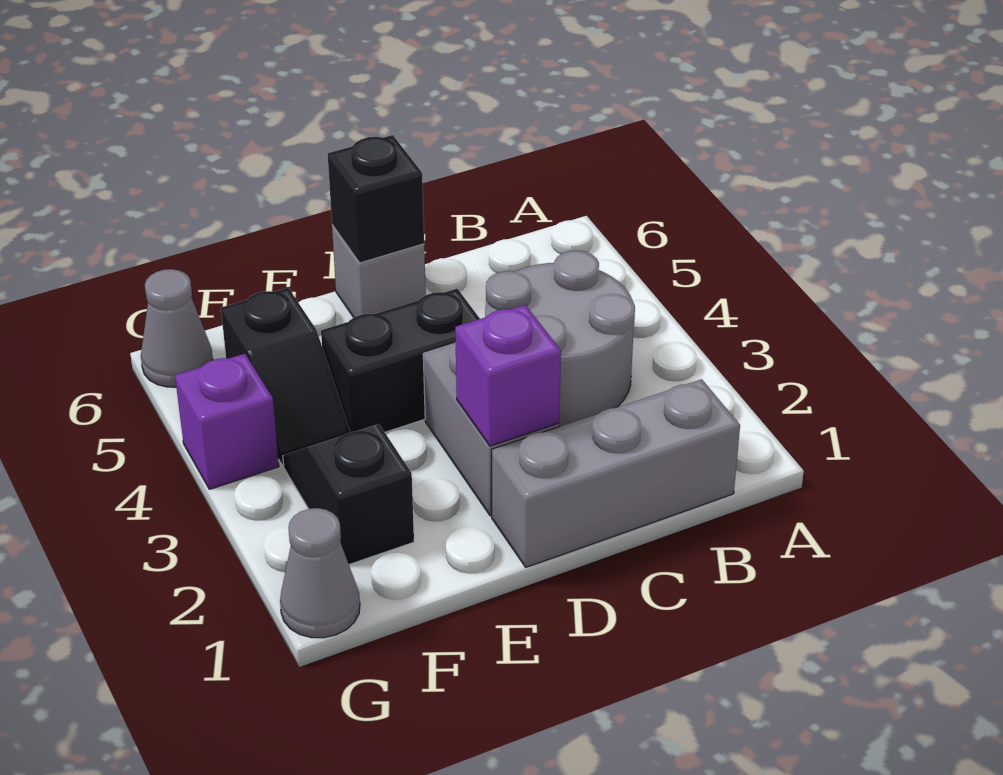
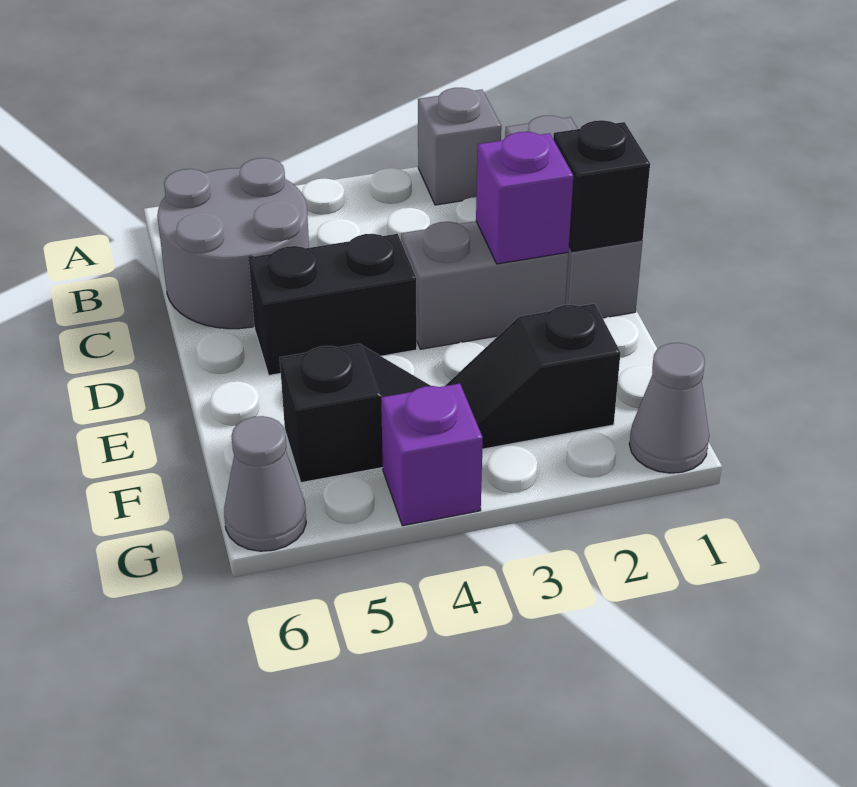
grey round brick B3:C4 level 1 -> grey round brick B5:C6 level 1
black brick D4:E4 level 1 -> black brick D4:D5 level 1
grey brick D6 level 1 -> grey brick A2 level 1
black brick D6 level 2 -> black brick D1 level 2

